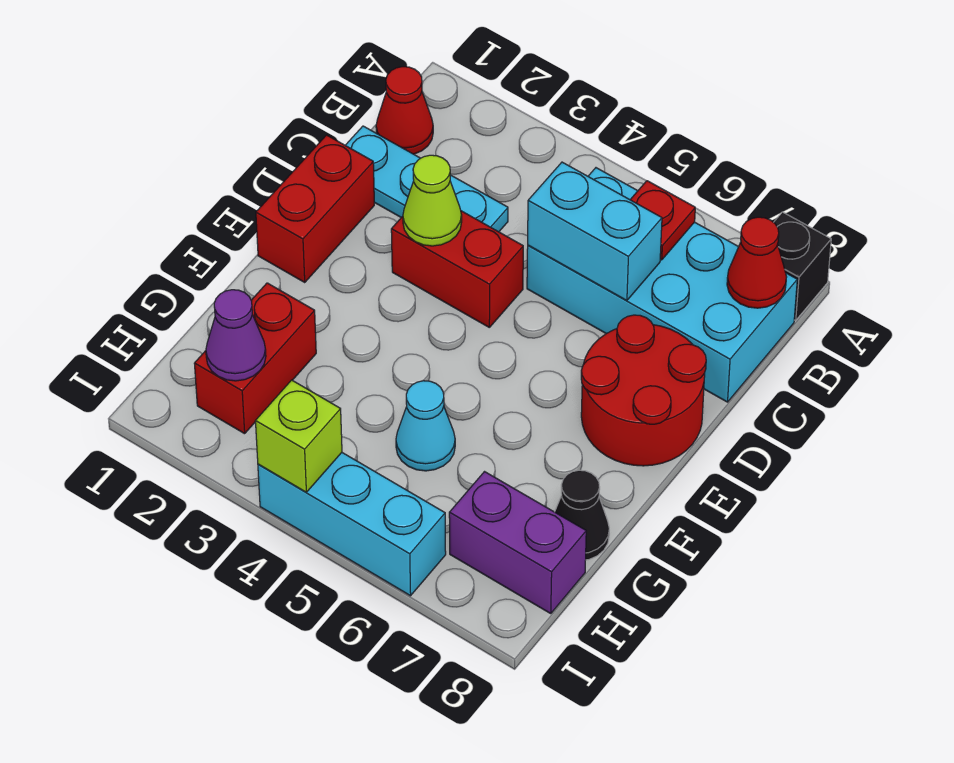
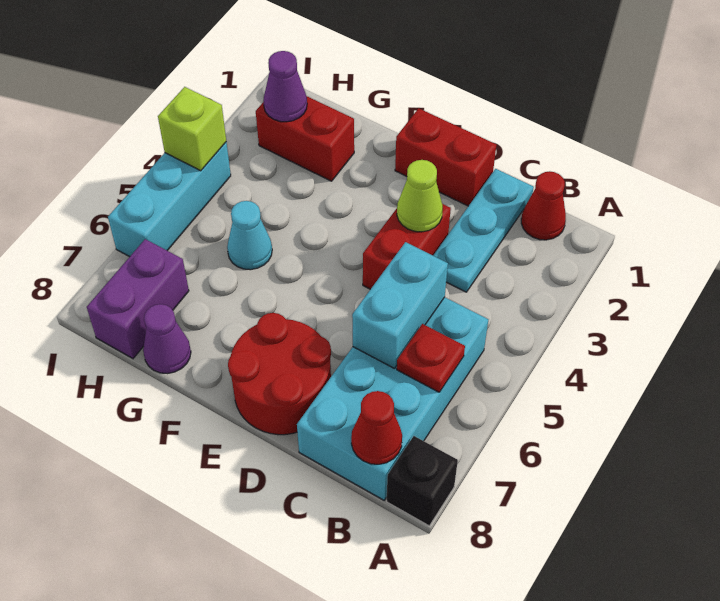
black cone G8 level 1 -> purple cone G8 level 1

